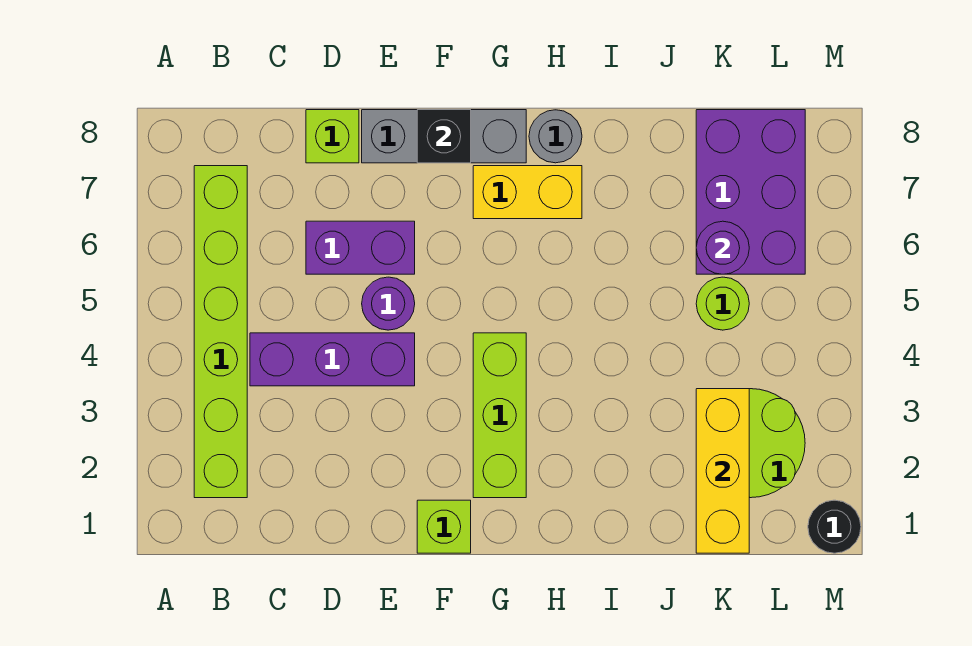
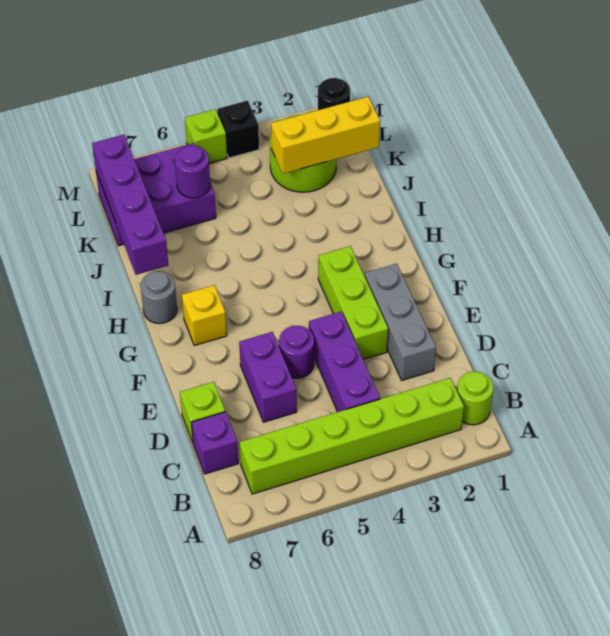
none -> purple brick C8 level 1
grey brick E8:G8 level 1 -> grey brick D2:F2 level 1
lime brick F1 level 1 -> lime brick M5 level 1
black brick F8 level 2 -> black brick M4 level 1
lime brick G2:G4 level 1 -> lime brick E3:G3 level 1
yellow brick G7:H7 level 1 -> yellow brick G7 level 1
none -> purple brick I8:L8 level 2
lime round brick K5 level 1 -> lime round brick B1 level 1

